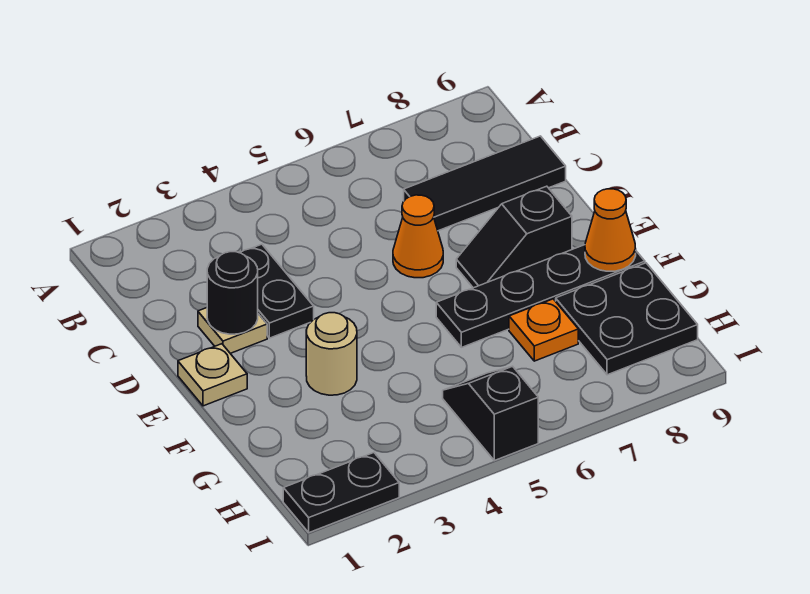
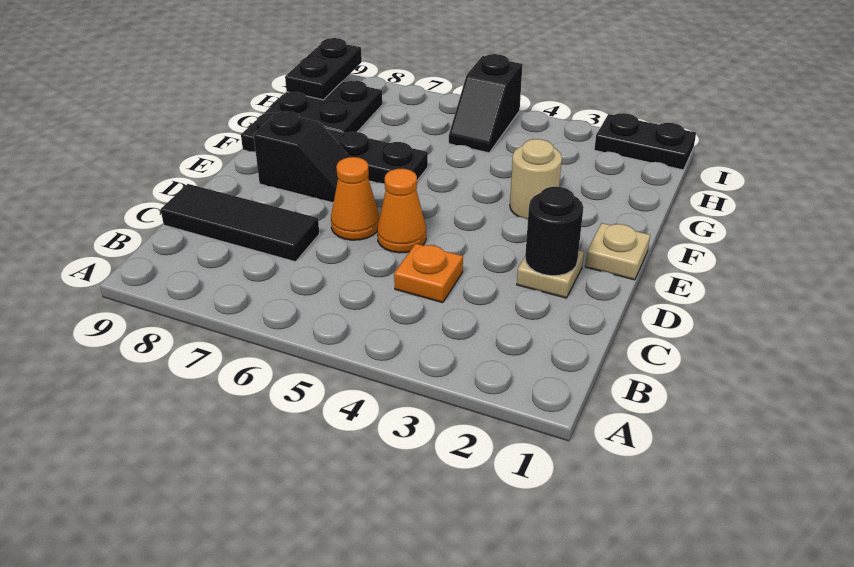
black plate C3:D3 level 1 -> black plate H9:I9 level 2
orange cone F9 level 2 -> orange cone D5 level 1
orange plate G7 level 1 -> orange plate C4 level 1

